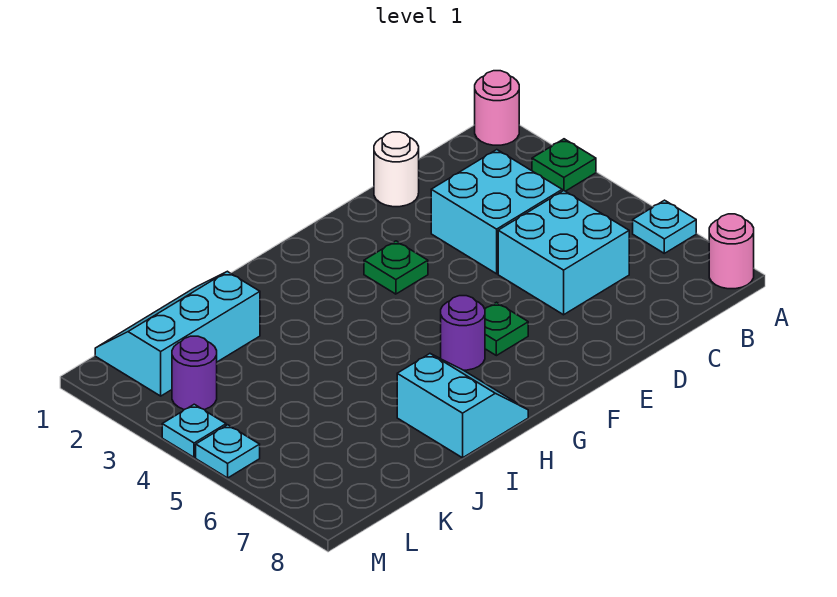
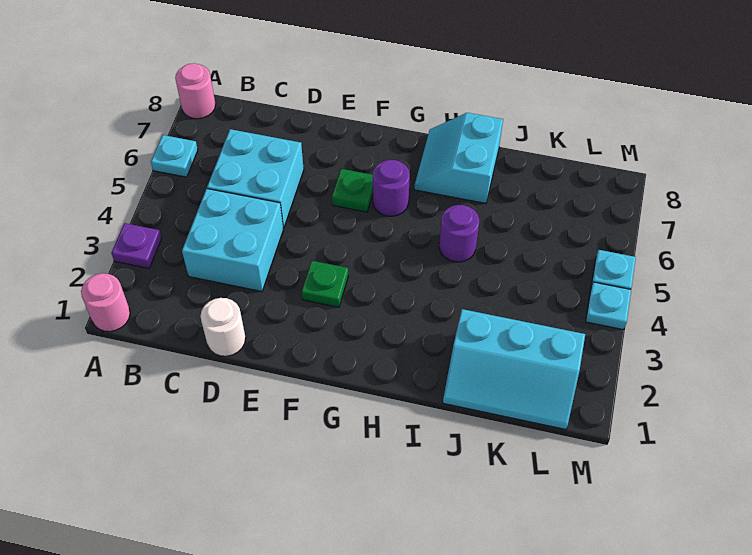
green plate A3 level 1 -> purple plate A3 level 1
purple round brick L3 level 1 -> purple round brick I5 level 1

